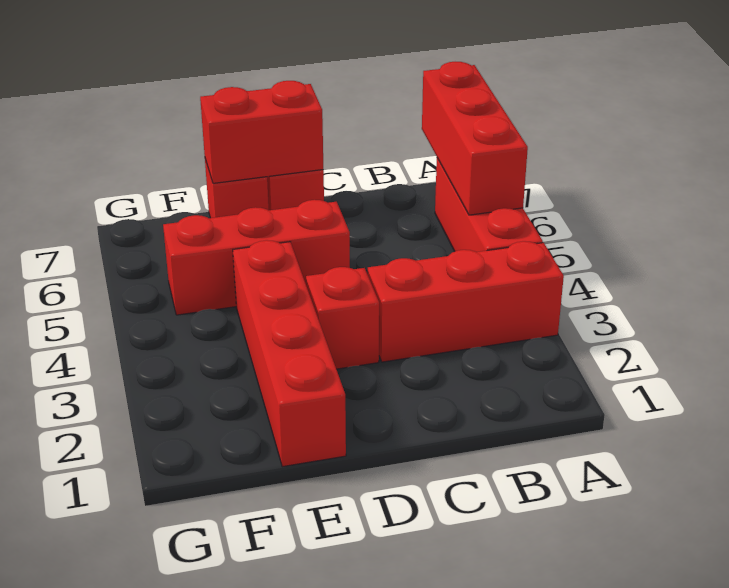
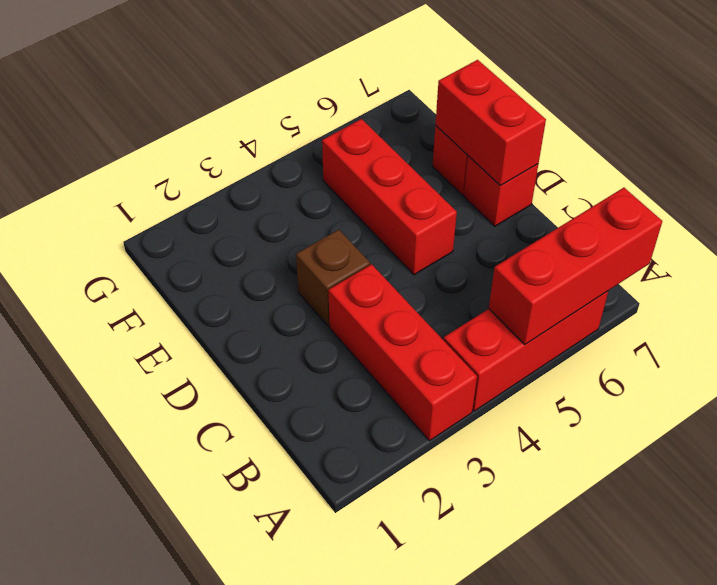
red brick D3 level 1 -> brown brick D3 level 1
red brick E1:E4 level 1 -> none

